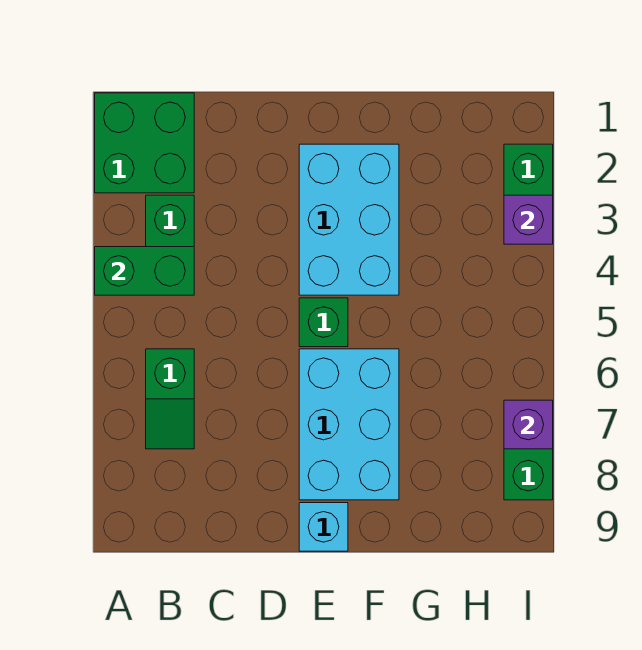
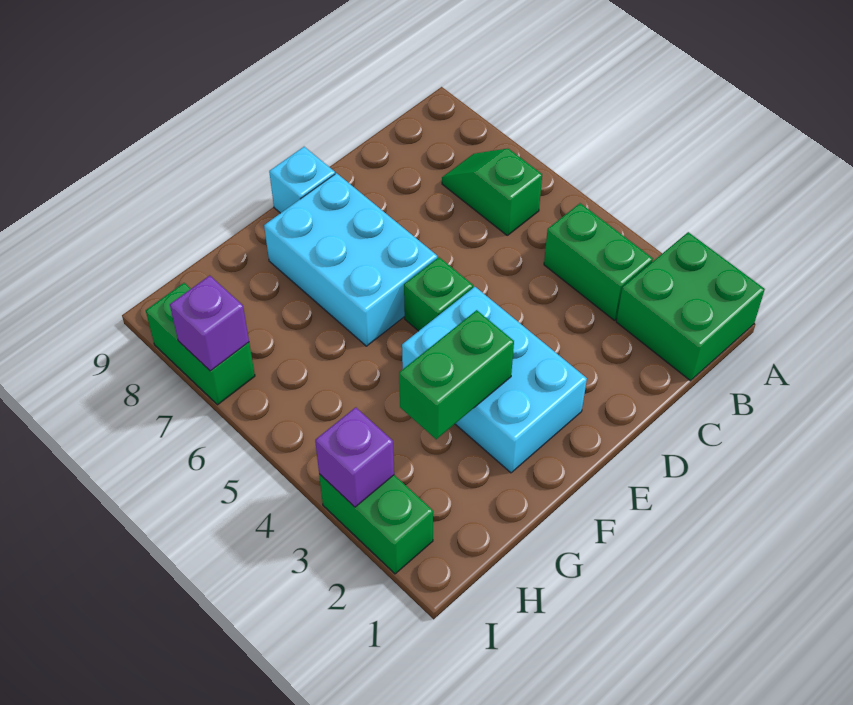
green brick A4:B4 level 2 -> green brick F3:G3 level 2

